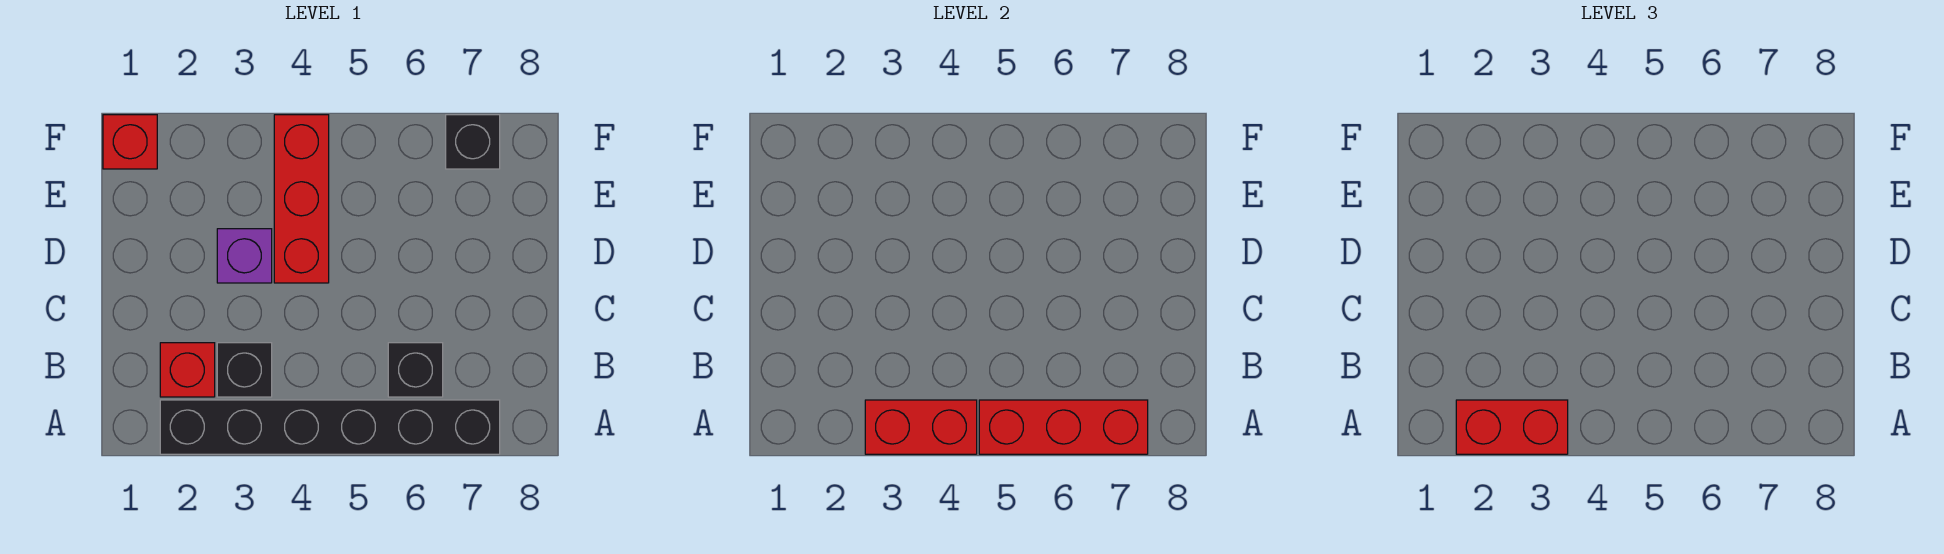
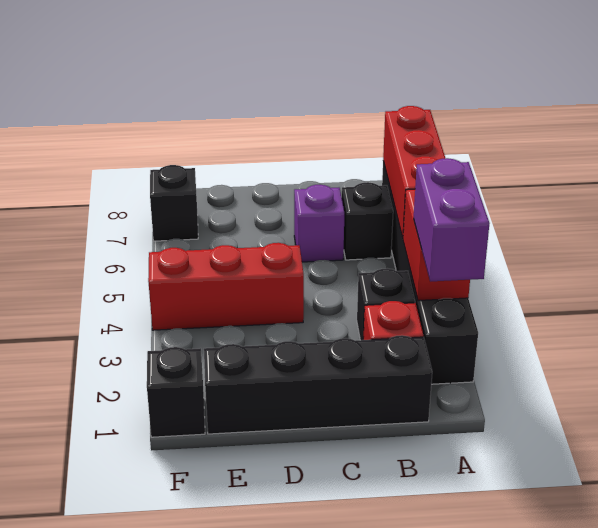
red brick A2:A3 level 3 -> purple brick A2:A3 level 3
none -> black brick B1:E1 level 1
purple brick D3 level 1 -> purple brick C6 level 1
red brick F1 level 1 -> black brick F1 level 1

